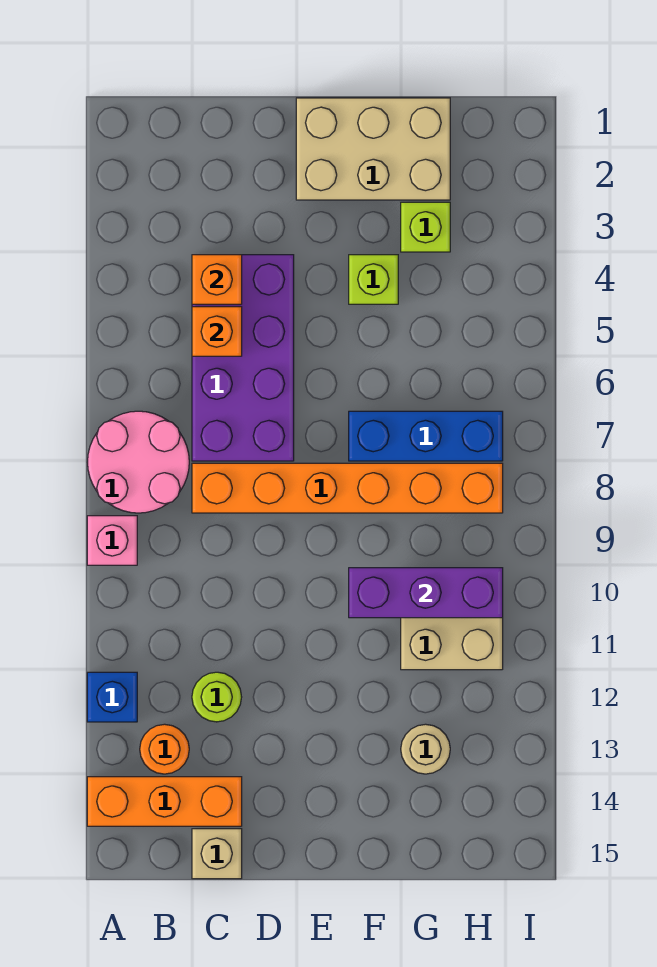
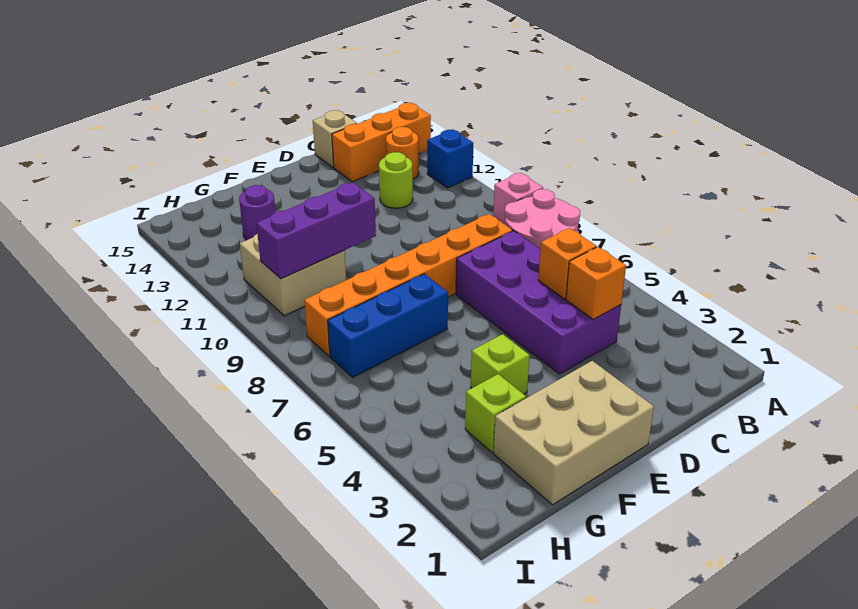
tan round brick G13 level 1 -> purple round brick G13 level 1

